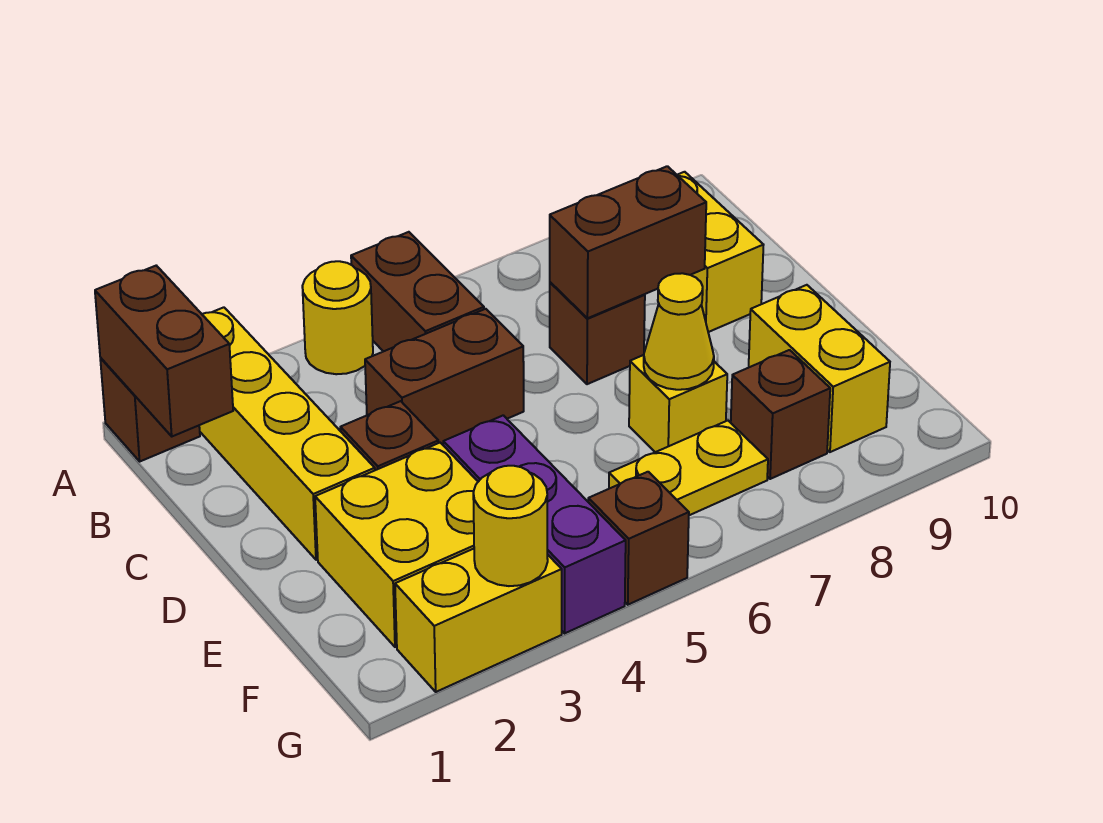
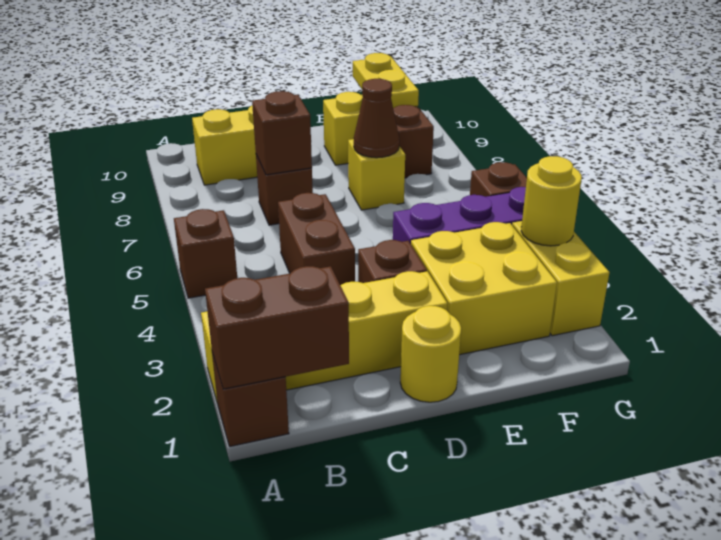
yellow round brick A4 level 1 -> yellow round brick D1 level 1
brown brick A5:B5 level 1 -> brown brick A5 level 1
brown brick C7:C8 level 2 -> brown brick C7 level 2
yellow cone E7 level 2 -> brown cone E7 level 2
yellow plate F6:F7 level 1 -> yellow plate F9:F10 level 2

